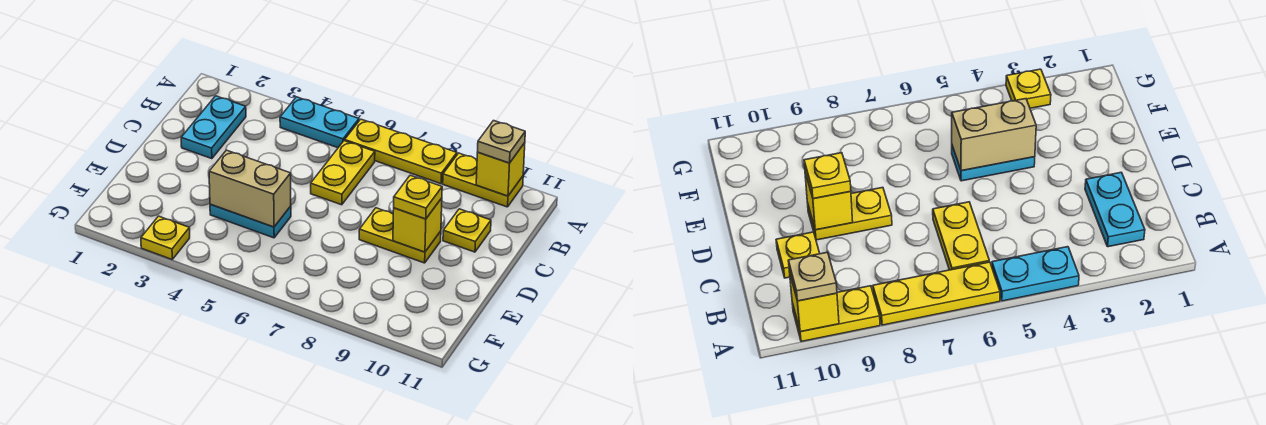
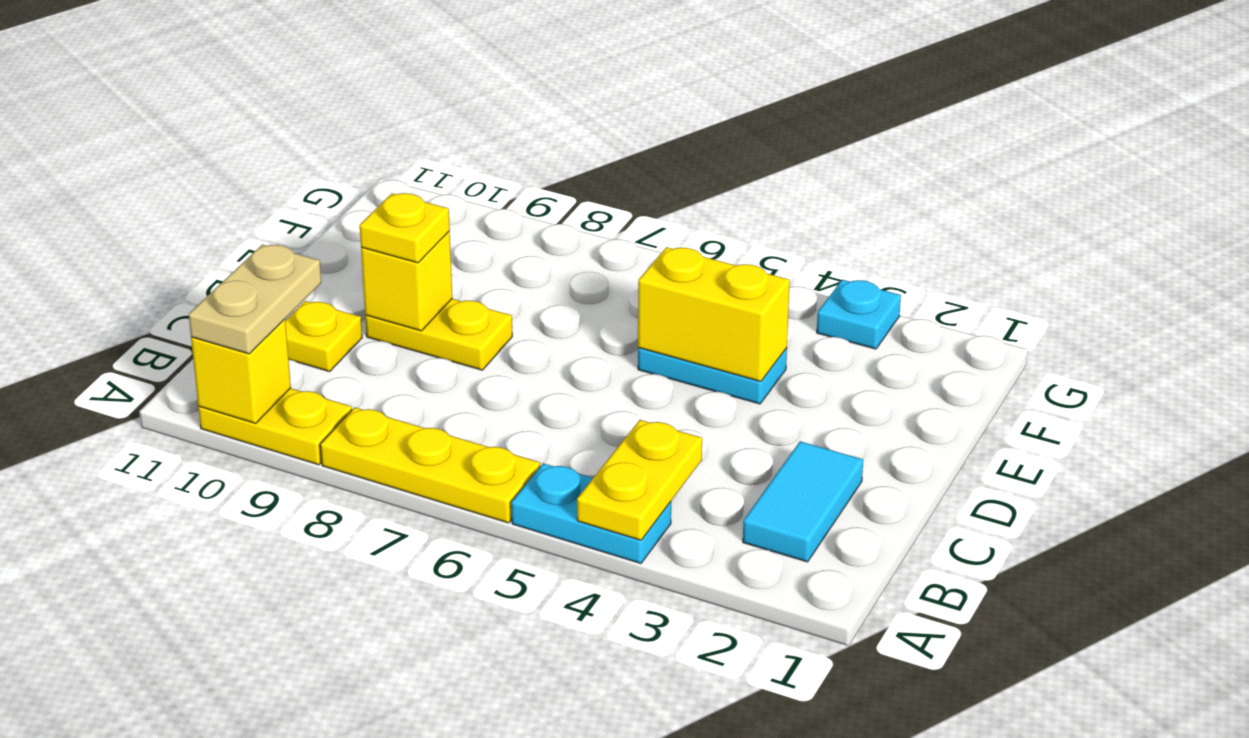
tan plate A10 level 3 -> tan plate A10:B10 level 3
cyan plate B2:C2 level 1 -> cyan tile B2:C2 level 1
yellow plate B6:C6 level 1 -> yellow plate A4:B4 level 2
tan brick E4:E5 level 2 -> yellow brick E4:E5 level 2
yellow plate G3 level 1 -> cyan plate G3 level 1

